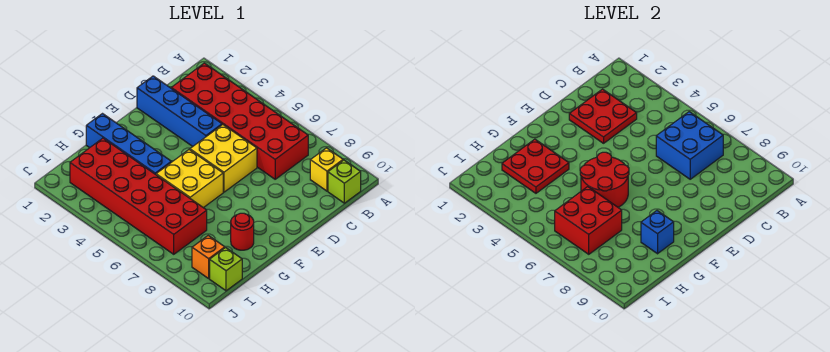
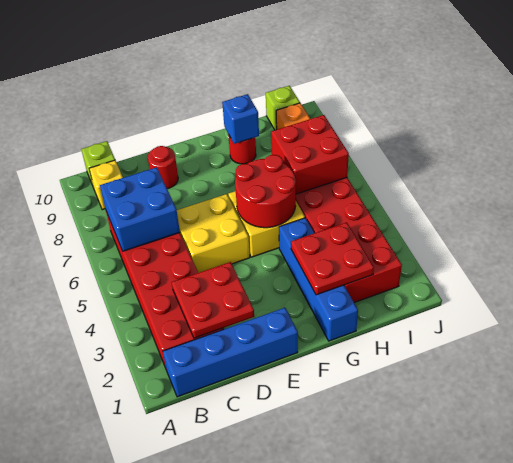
blue brick D1:D4 level 1 -> blue brick B1:E1 level 1
none -> red round brick D9 level 1

